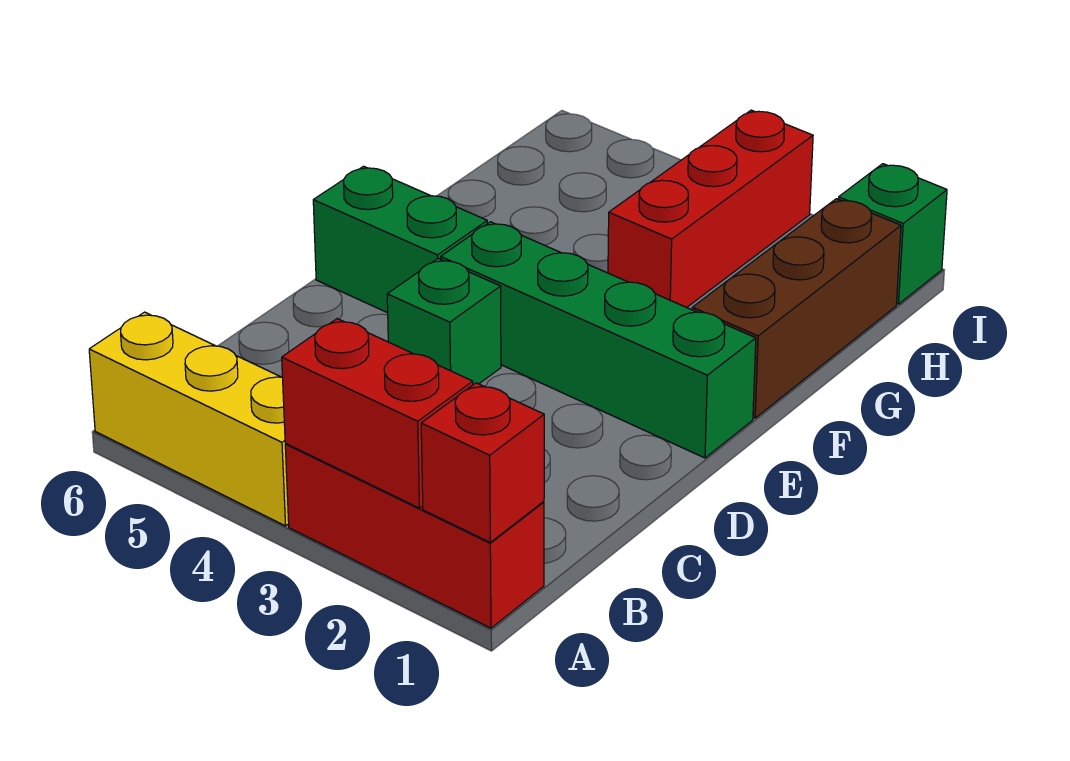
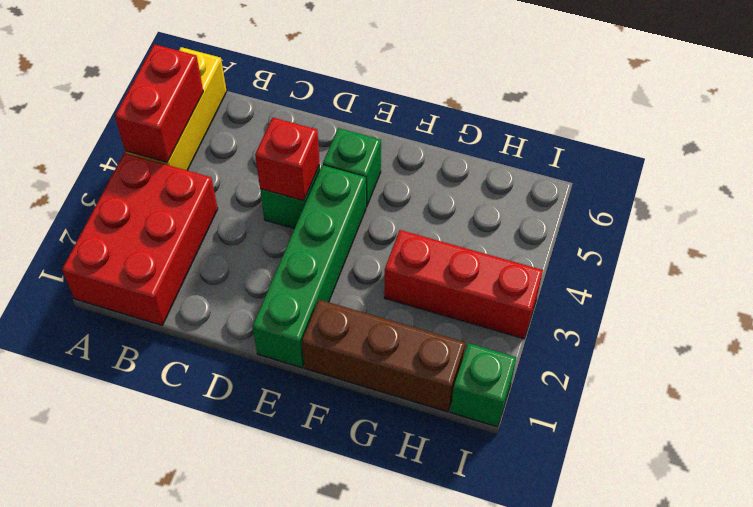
red brick A1:A3 level 1 -> red brick A1:B3 level 1
red brick A1 level 2 -> red brick D4 level 2
red brick A2:A3 level 2 -> red brick A4:A5 level 2
green brick E5:E6 level 1 -> green brick E5 level 1

